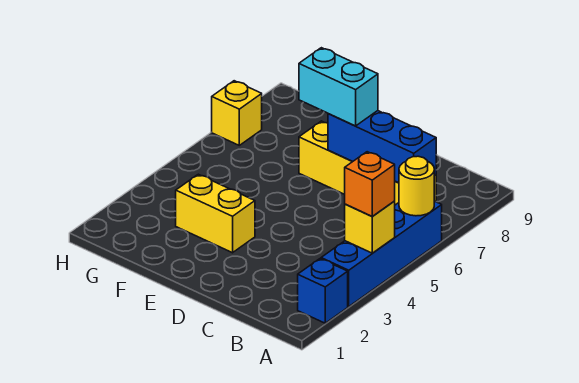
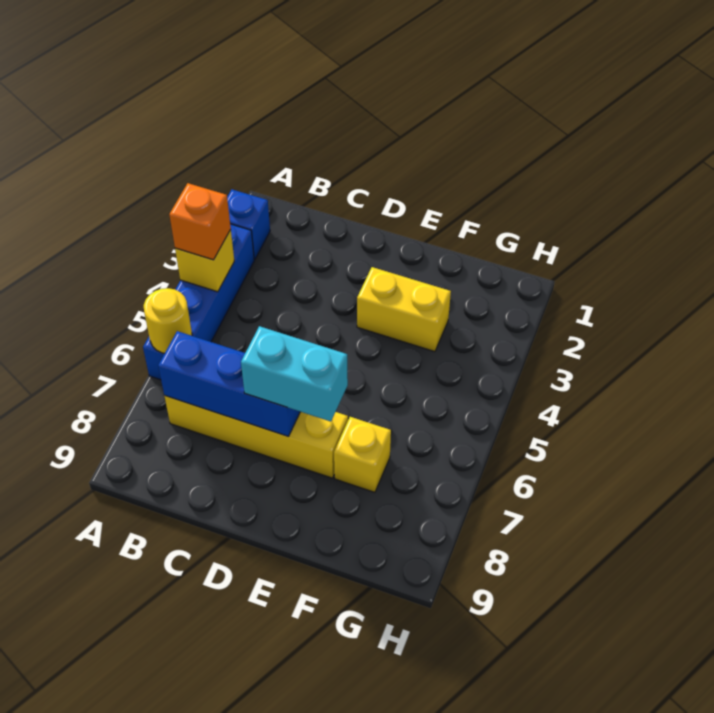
yellow brick H7 level 1 -> yellow brick F7 level 1

